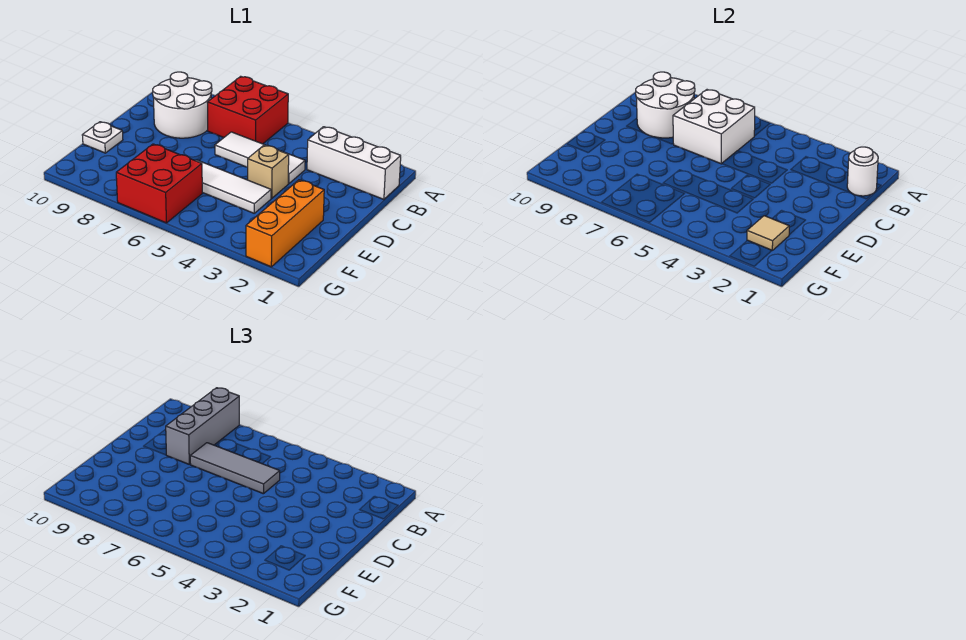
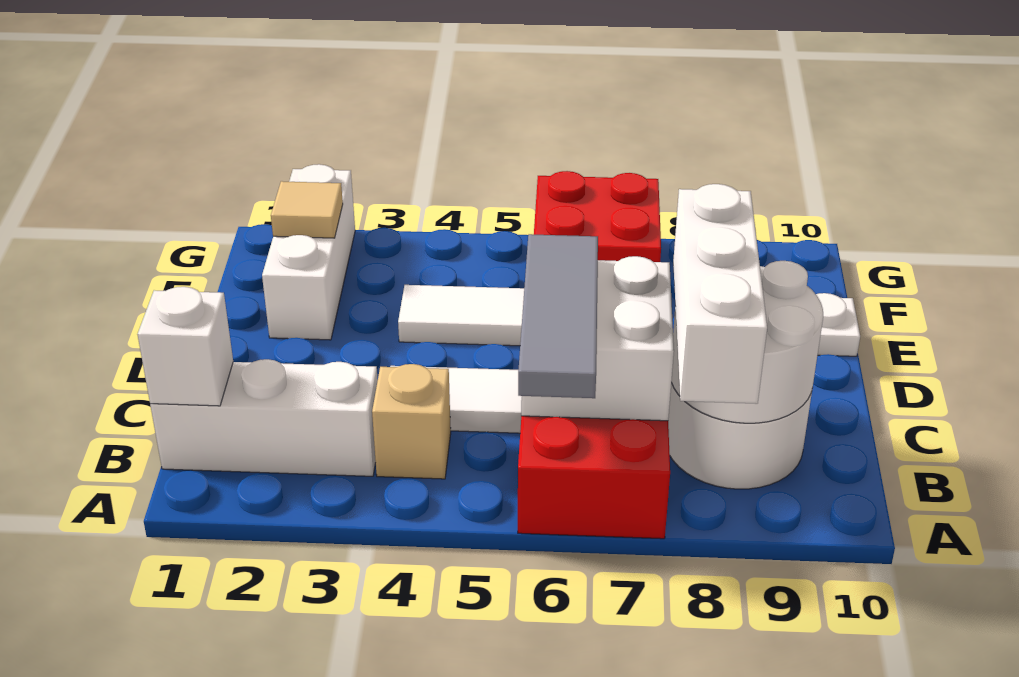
grey brick A8:C8 level 3 -> white brick A8:C8 level 3
white round brick B1 level 2 -> white brick B1 level 2
grey tile C5:C7 level 3 -> grey tile A6:C6 level 3
tan brick D4 level 1 -> tan brick B4 level 1
orange brick E2:G2 level 1 -> white brick E2:G2 level 1

